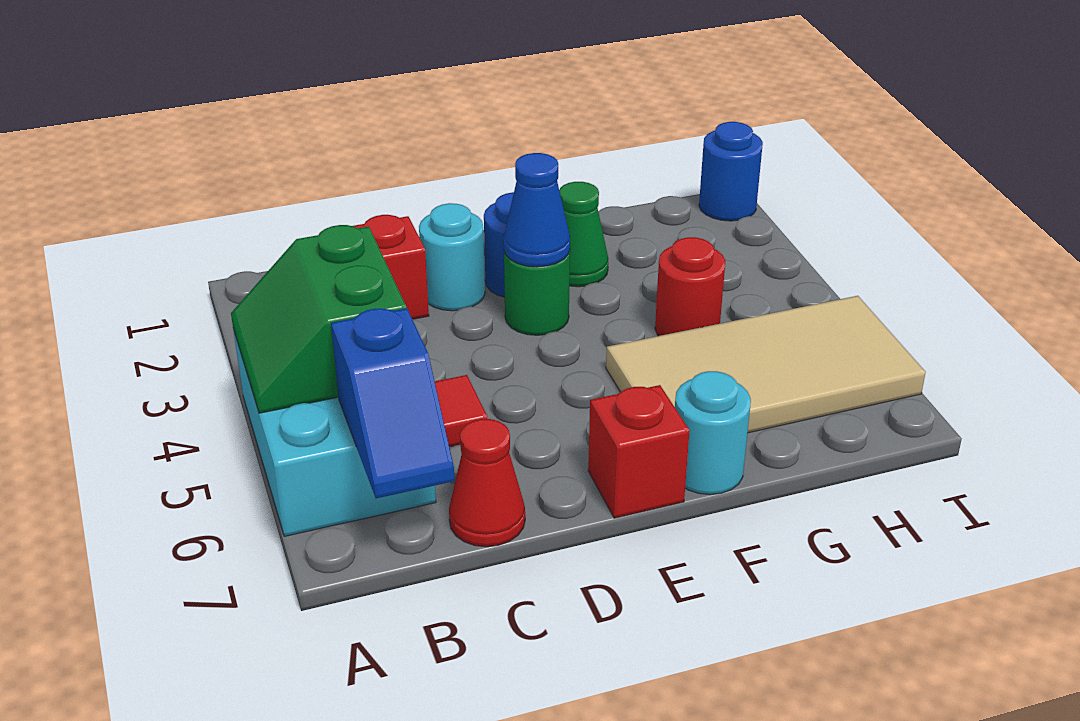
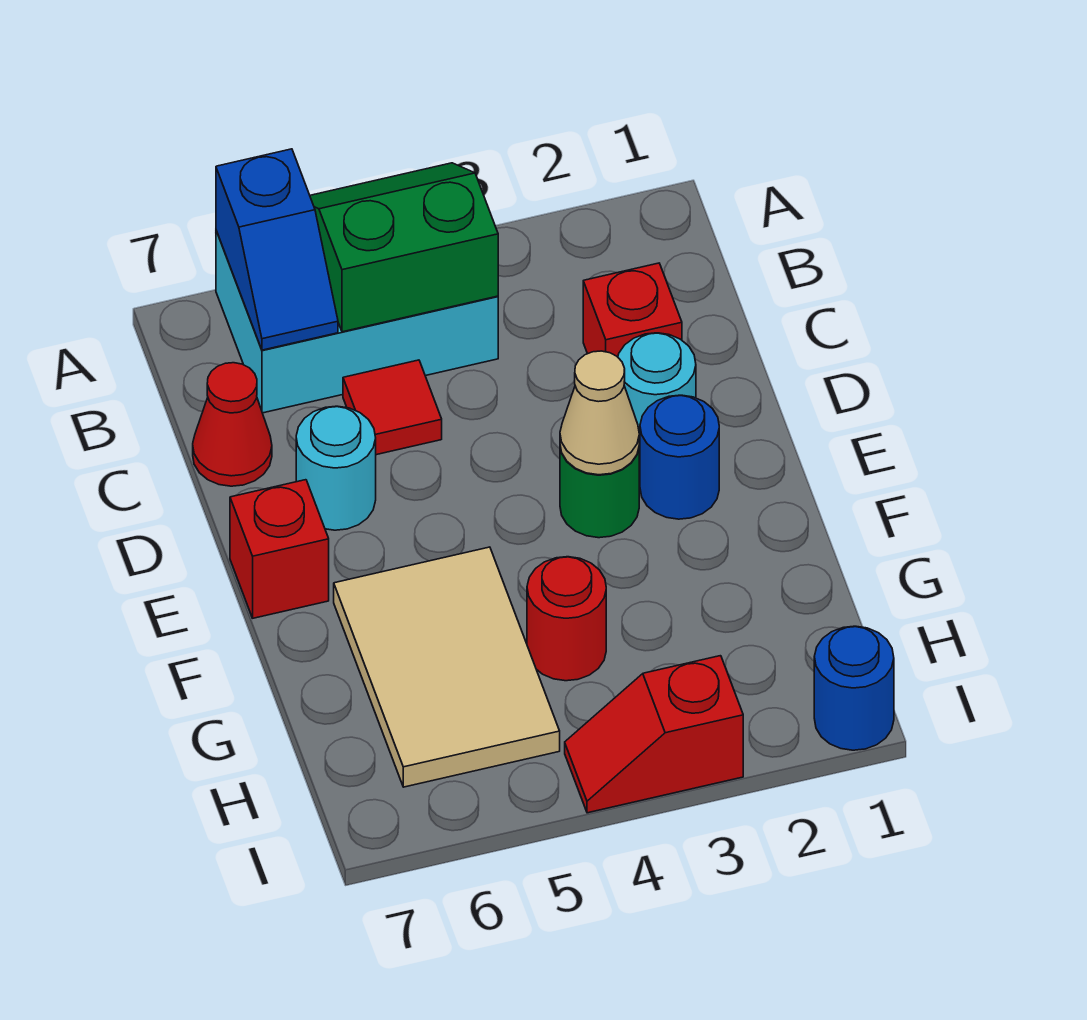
blue slope B6:B7 level 2 top 6 -> blue slope A6:B6 level 2 top A
blue cone E3 level 2 -> tan cone E3 level 2
green cone F2 level 1 -> none
tan tile F5:I6 level 1 -> tan tile F5:H6 level 1
cyan round brick F7 level 1 -> cyan round brick D6 level 1
none -> red slope I3:I4 level 1 top 3

